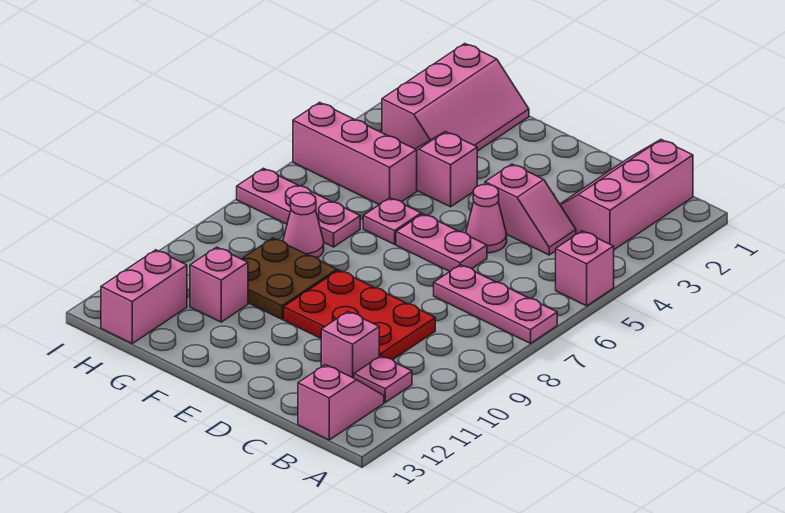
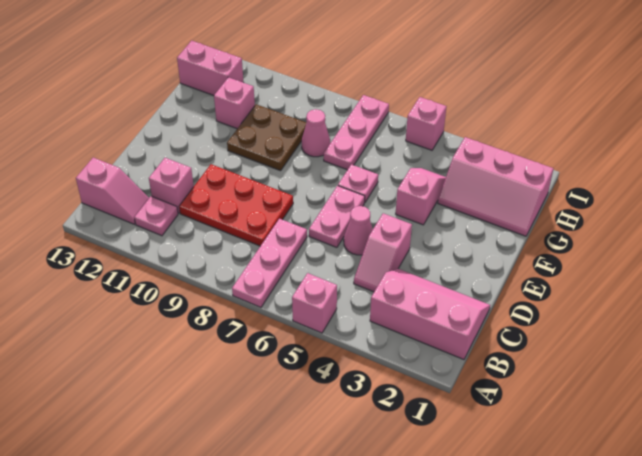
red plate C9:E10 level 1 -> red plate C8:D10 level 1
pink brick G5:I5 level 1 -> pink brick I5 level 1

